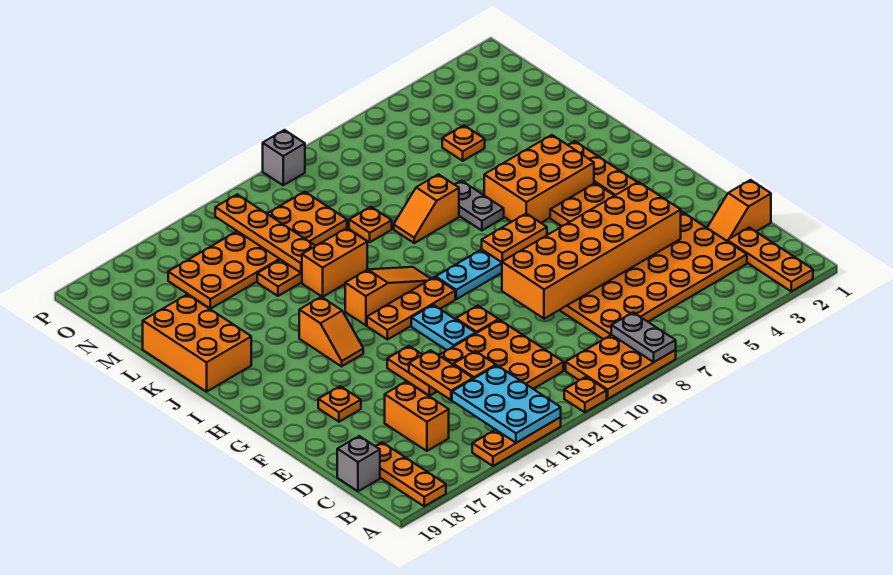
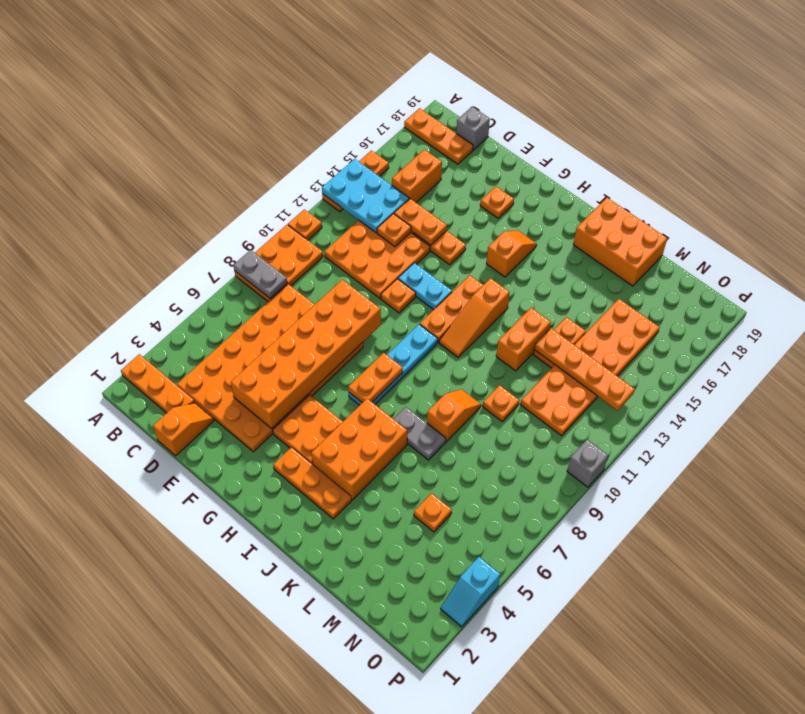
orange brick C16:D16 level 1 -> orange brick C15:C16 level 1
orange slope H15:I15 level 1 top I -> orange slope H15:H16 level 1 top 15
none -> cyan slope P3:P4 level 1 top 4

